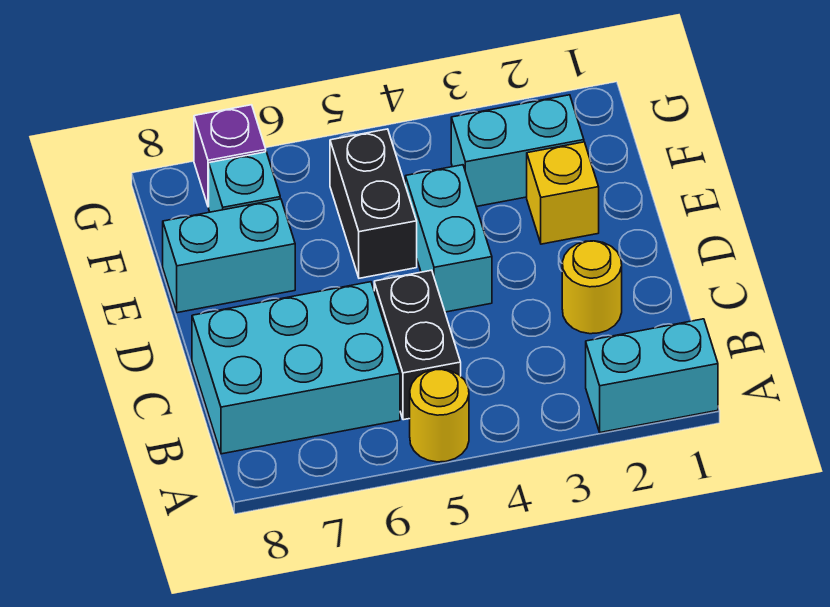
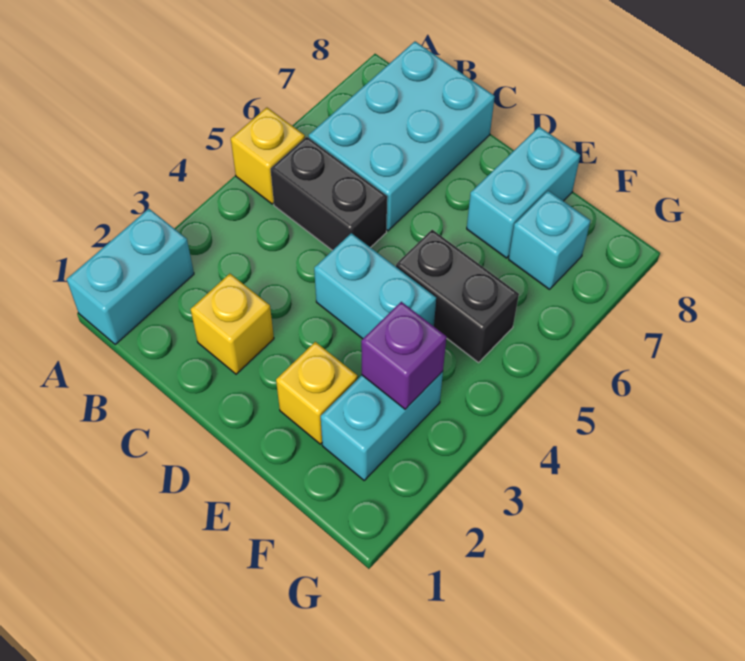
yellow round brick A5 level 1 -> yellow brick A5 level 1
yellow round brick C2 level 1 -> yellow brick C2 level 1
purple brick G7 level 1 -> purple brick F3 level 2

